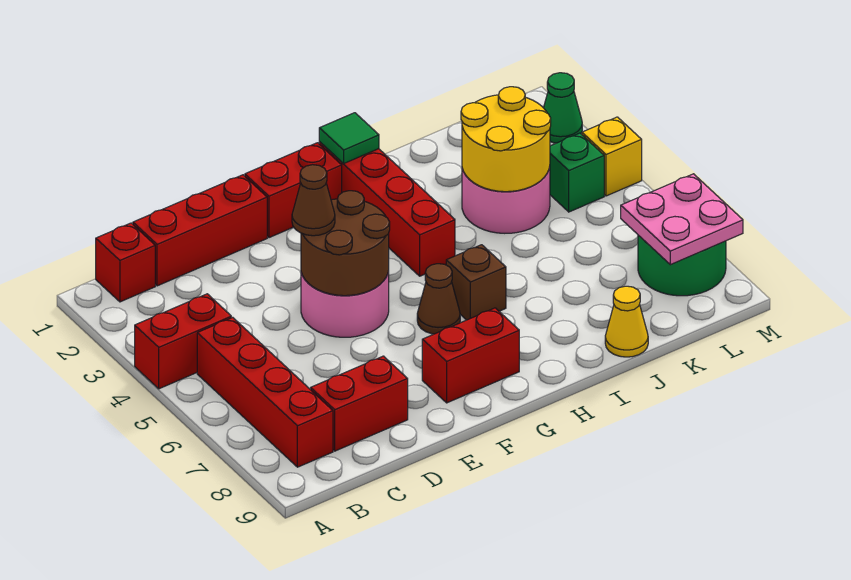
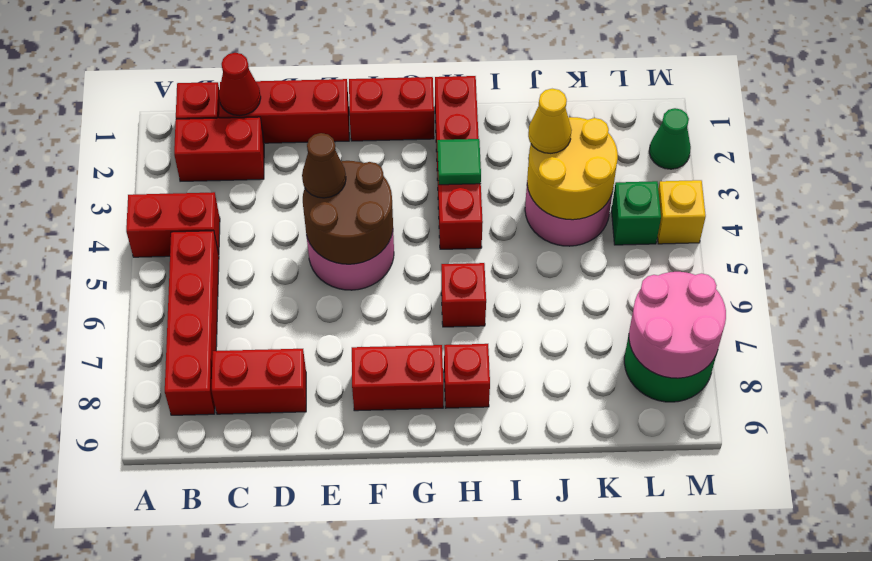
none -> red brick B2:C2 level 1
none -> red cone C1 level 2
brown cone G6 level 1 -> none
green tile H1 level 2 -> green tile H3 level 2
brown brick H6 level 1 -> red brick H6 level 1
none -> red brick H8 level 1
yellow cone J9 level 1 -> yellow cone J3 level 3
pink plate L7:M8 level 2 -> pink round brick L7:M8 level 2

